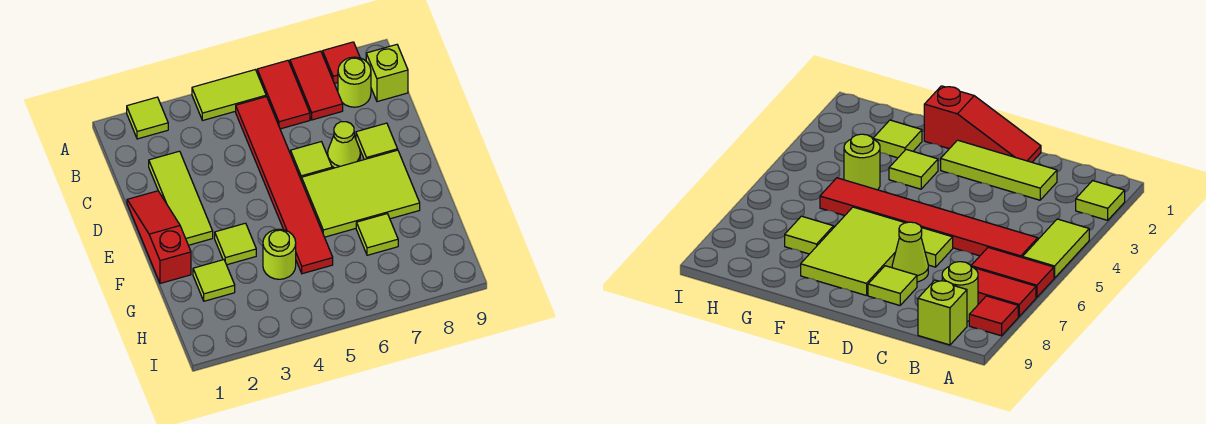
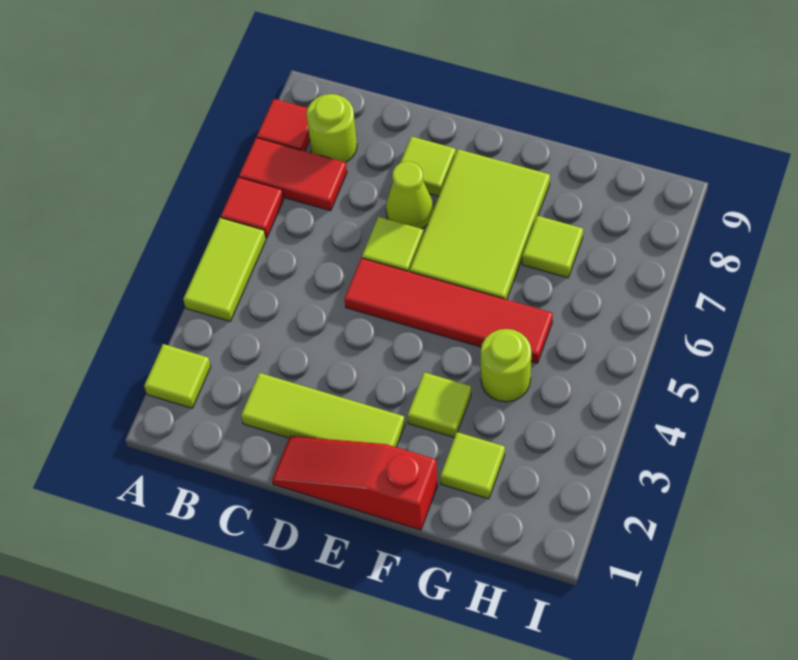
red tile A6:B6 level 1 -> red tile A6 level 1
red tile B5:G5 level 1 -> red tile D5:G5 level 1
lime brick B9 level 1 -> none

